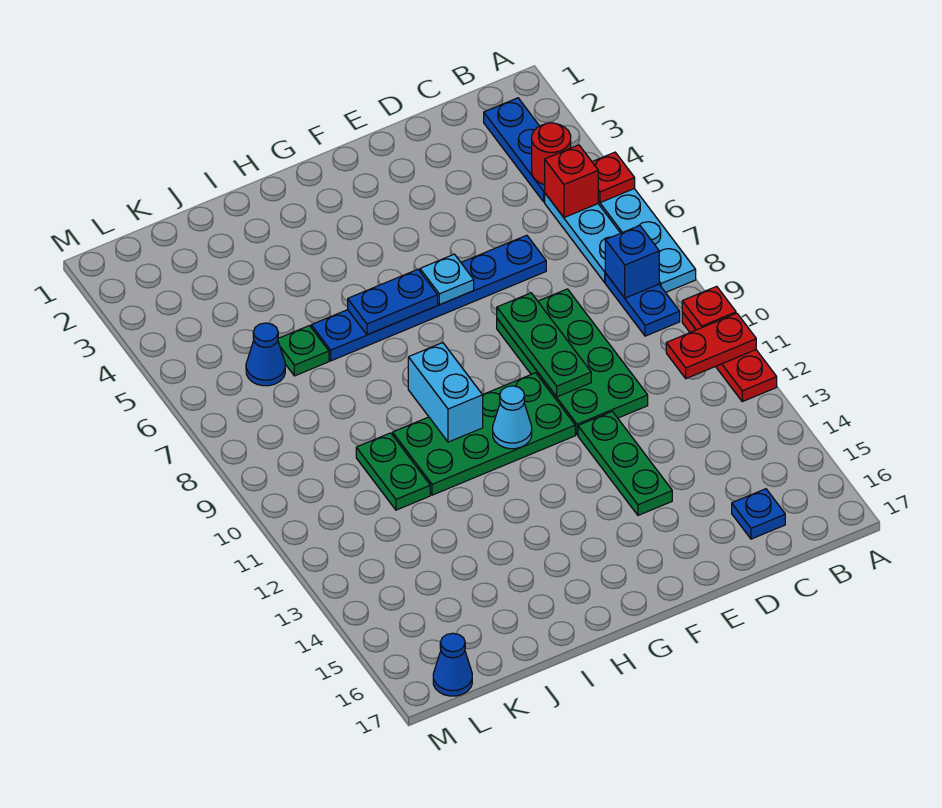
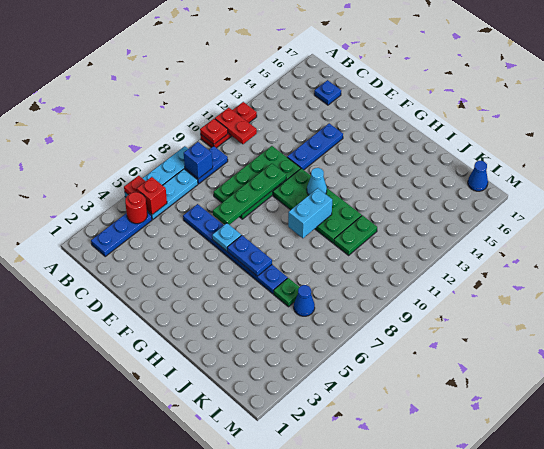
green plate E8:E10 level 2 -> green plate E7:E10 level 2
green plate E12:E14 level 1 -> blue plate E12:E14 level 1

